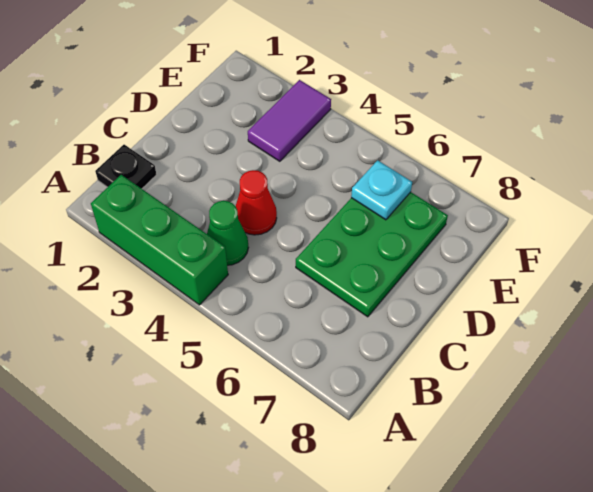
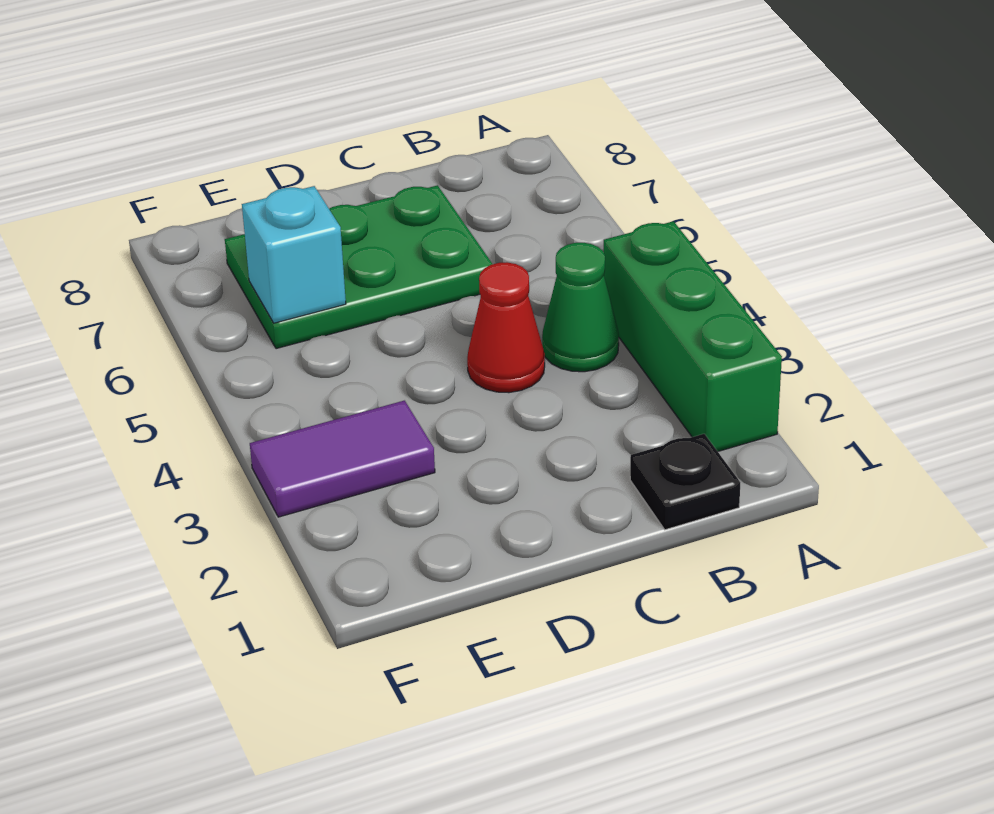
cyan plate E6 level 2 -> cyan brick E6 level 2

